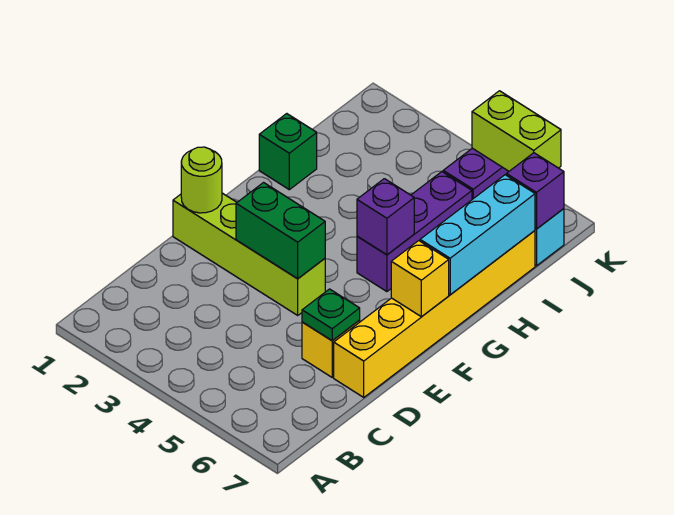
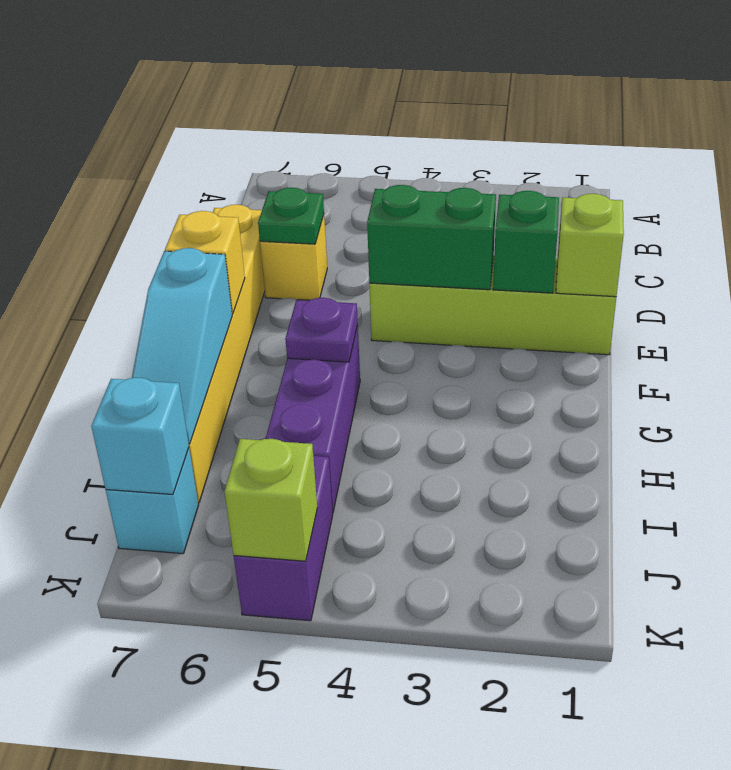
lime round brick E1 level 2 -> lime brick E1 level 2
purple brick G5 level 2 -> purple plate G5 level 2
cyan brick G7:I7 level 2 -> cyan slope G7:I7 level 2 top G
green brick H1 level 1 -> green brick E2 level 2
purple brick J7 level 2 -> cyan brick J7 level 2
lime brick K5:K6 level 2 -> lime brick K5 level 2

